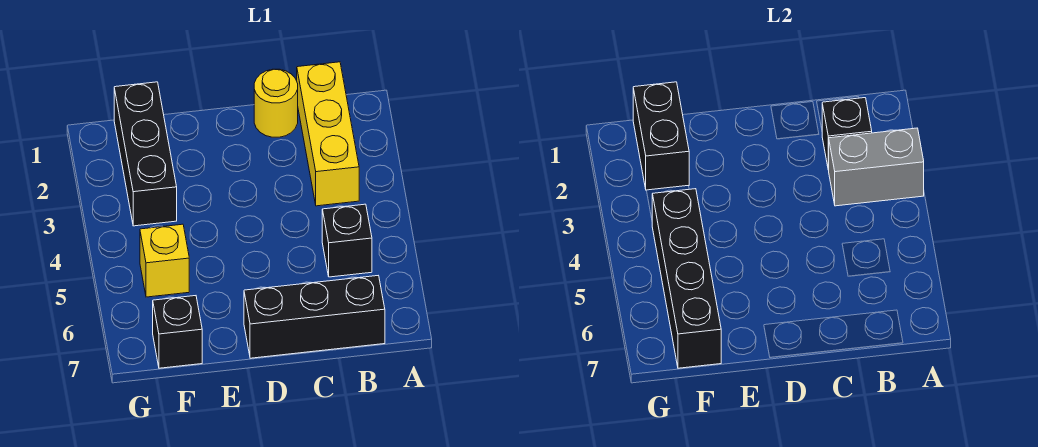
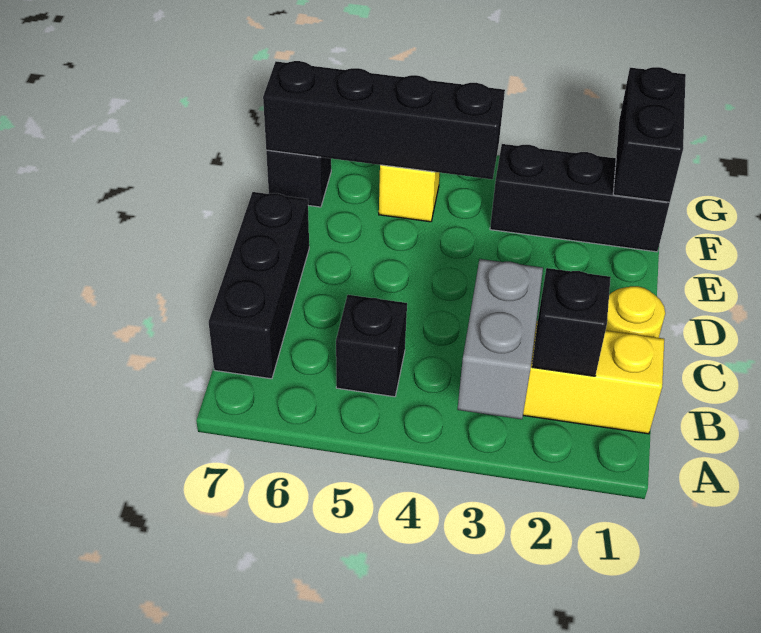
black brick F1:F2 level 2 -> black brick F1:G1 level 2

